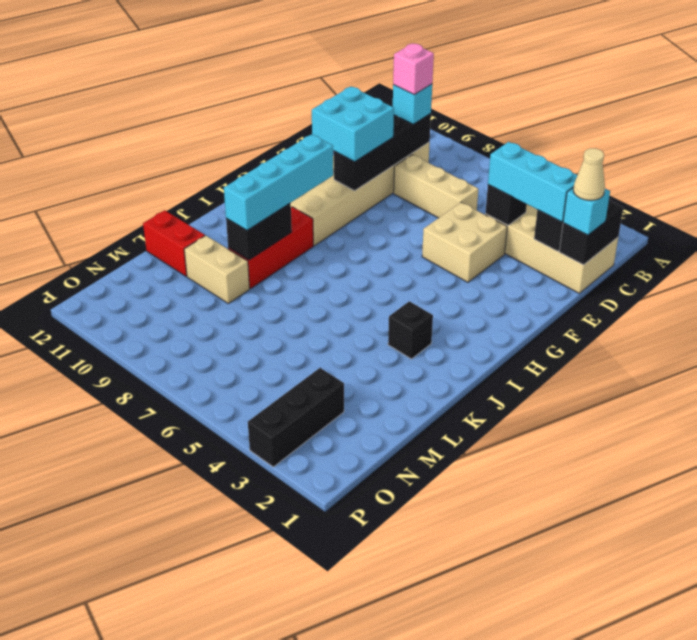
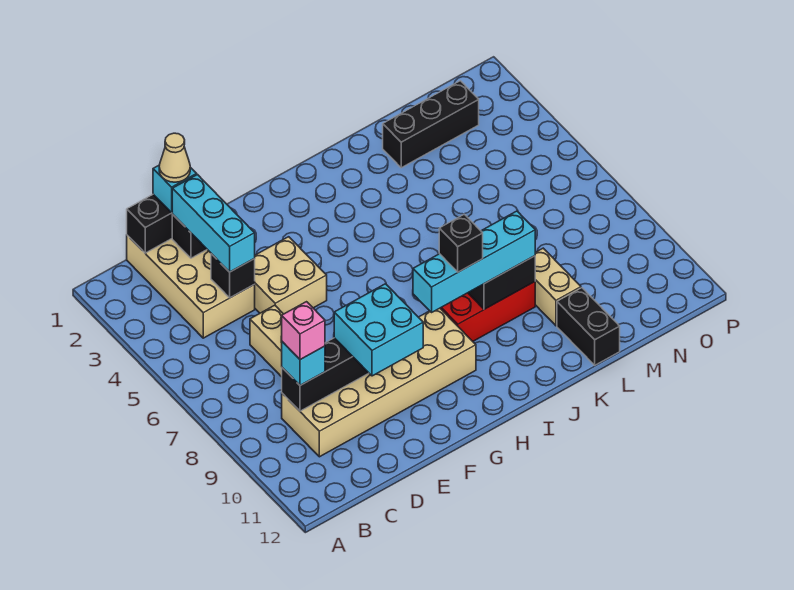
black brick J3 level 1 -> black brick I9 level 4
red brick L11:L12 level 1 -> black brick L11:L12 level 1
black brick N3:P3 level 1 -> black brick L2:N2 level 1

